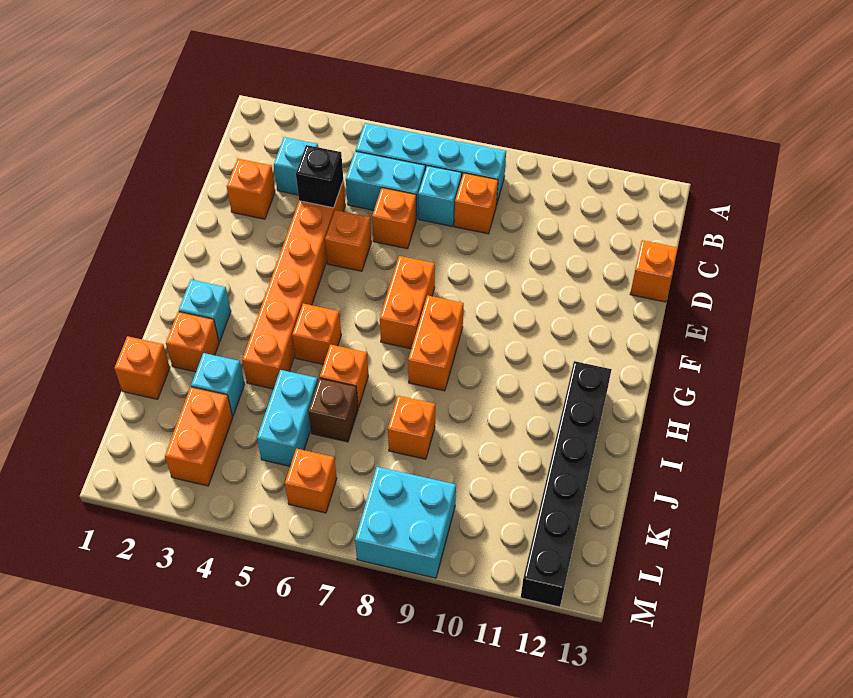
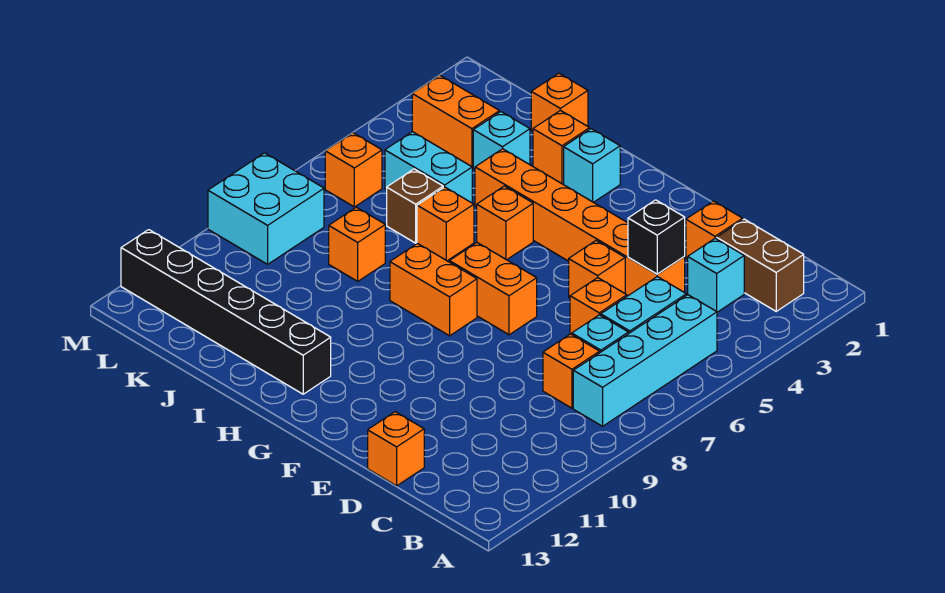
none -> brown brick B2:C2 level 1

